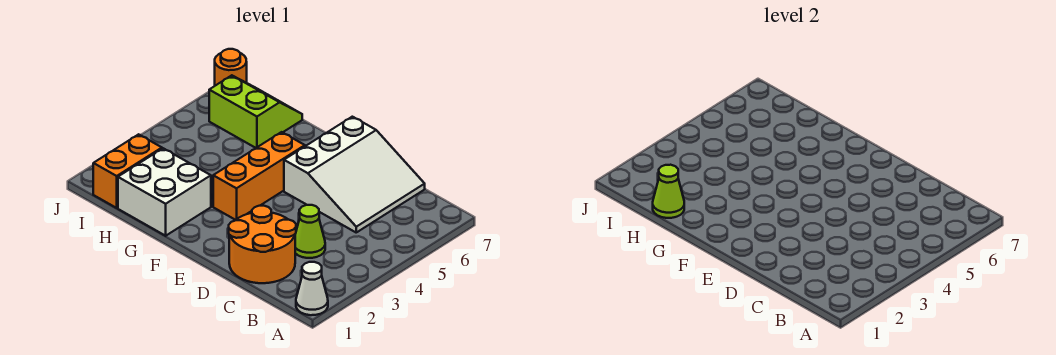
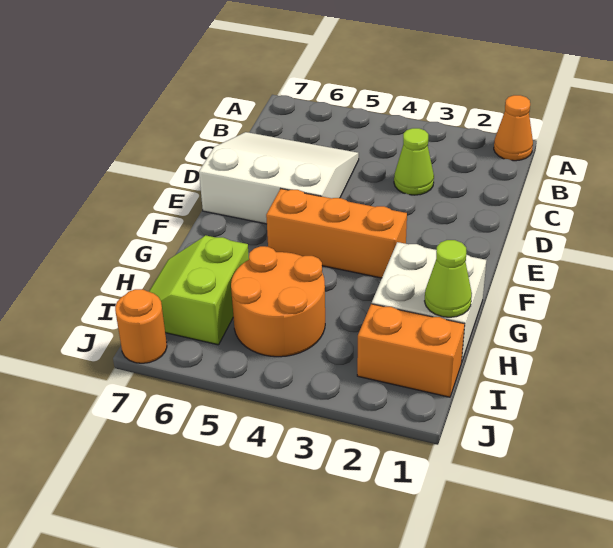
white cone A1 level 1 -> orange cone A1 level 1
orange round brick C1:D2 level 1 -> orange round brick H4:I5 level 1

